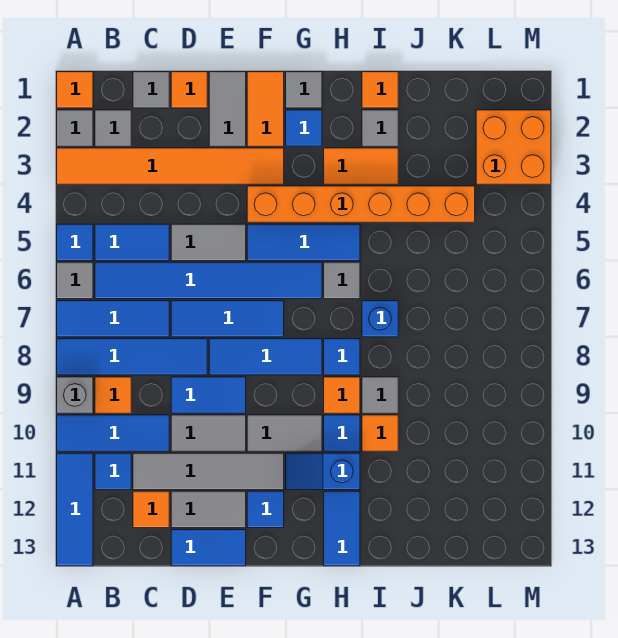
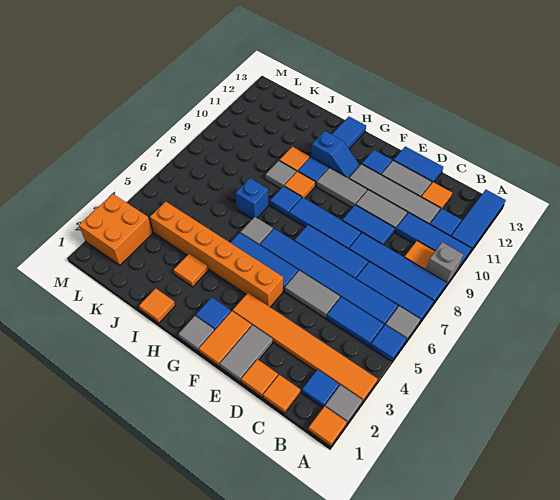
grey tile B2 level 1 -> blue tile B2 level 1
grey tile C1 level 1 -> orange tile C1 level 1
orange tile H3:I3 level 1 -> orange tile I3 level 1
grey tile I2 level 1 -> none

